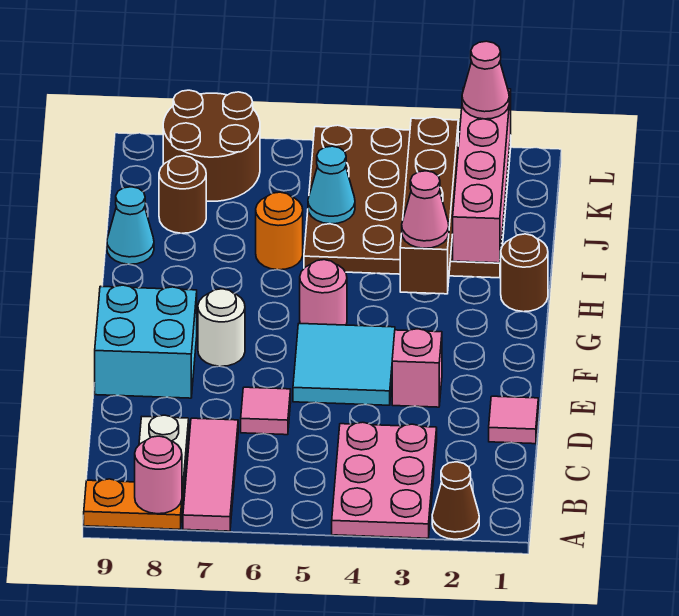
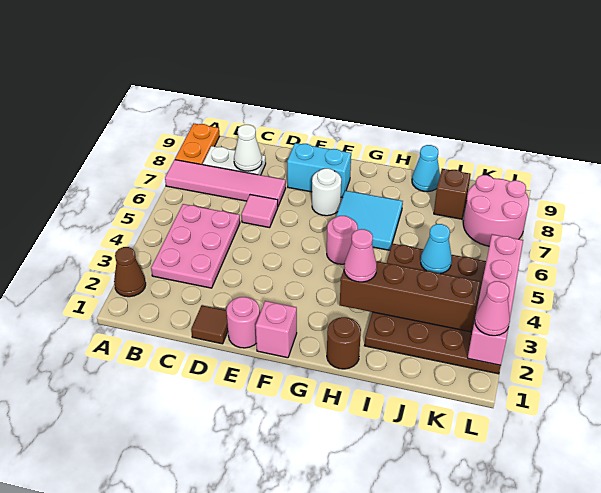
pink plate A3:C4 level 1 -> pink plate B3:C5 level 1
pink tile A7:C7 level 1 -> pink tile A7:D7 level 1
pink round brick A8 level 2 -> pink round brick E1 level 1
none -> white cone C8 level 2
pink tile D1 level 1 -> brown tile D1 level 1
pink brick E3 level 1 -> pink brick F1 level 1
cyan tile E4:F5 level 1 -> cyan tile G6:H7 level 1
cyan brick E8:F9 level 1 -> cyan brick E8:F8 level 1
pink brick I2:L2 level 2 -> pink brick L2:L5 level 2
orange round brick I6 level 1 -> none
brown round brick J8 level 1 -> brown brick J8 level 1
brown round brick K7:L8 level 1 -> pink round brick K7:L8 level 1

